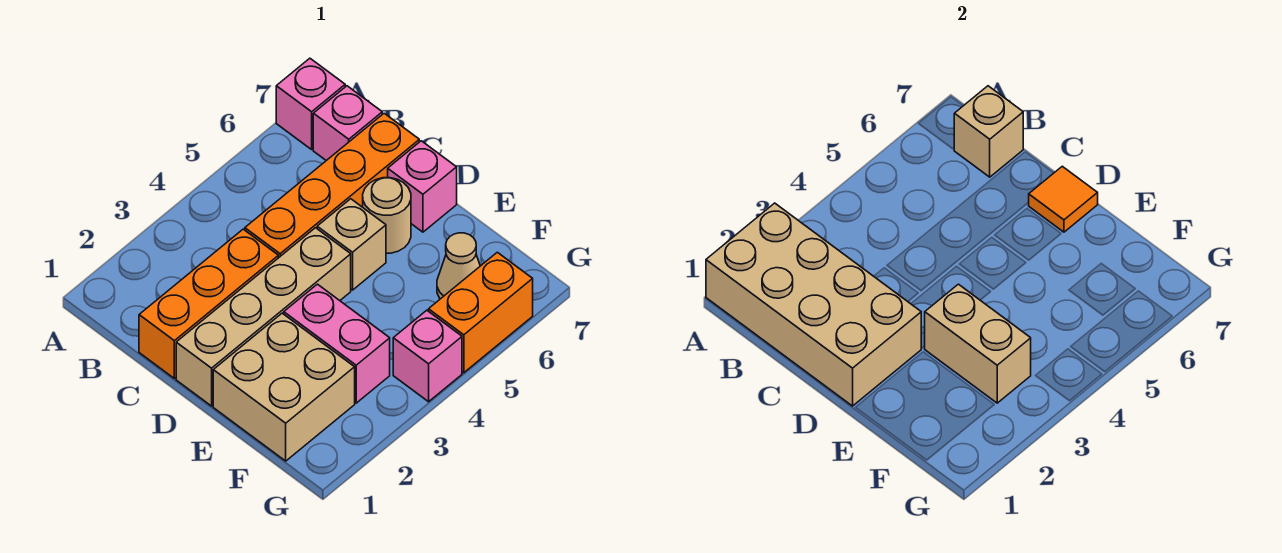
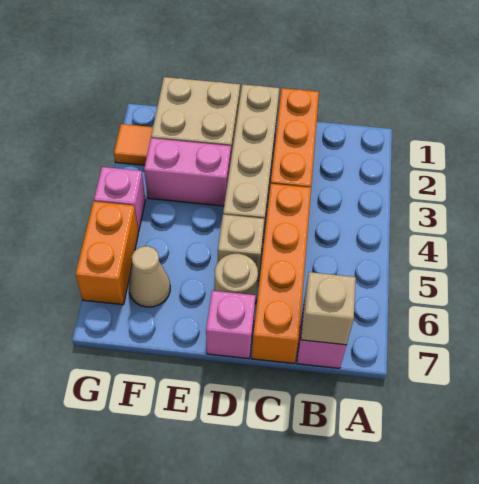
tan brick A1:D2 level 2 -> none
pink brick A7 level 1 -> none
orange tile D7 level 2 -> orange tile G2 level 1
tan brick E3:F3 level 2 -> none

